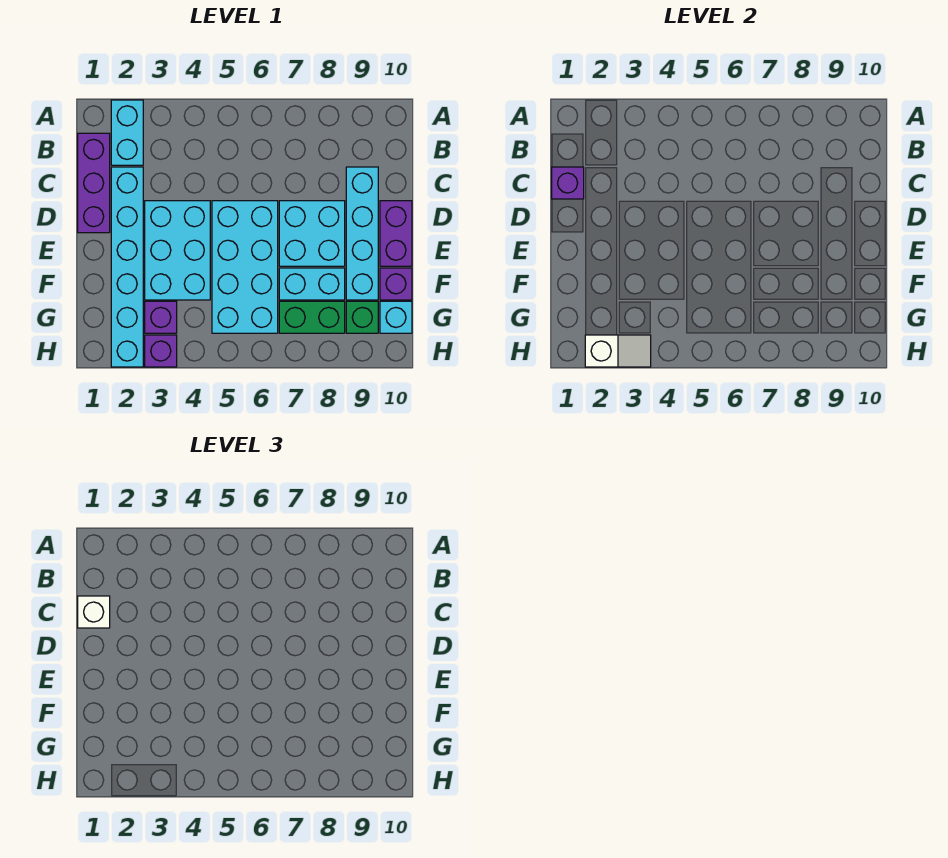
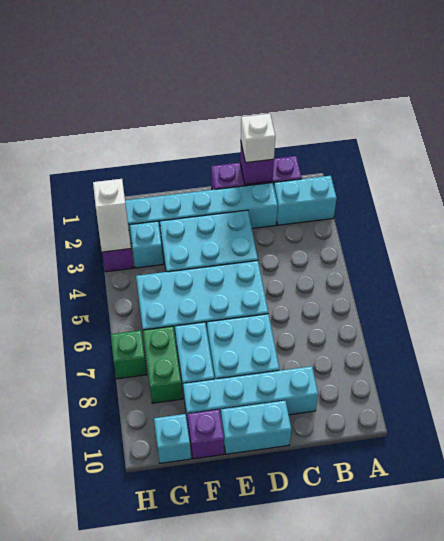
purple brick D10:E10 level 1 -> cyan brick D10:E10 level 1
purple brick G3 level 1 -> cyan brick G3 level 1
green brick G9 level 1 -> green brick H7 level 1

